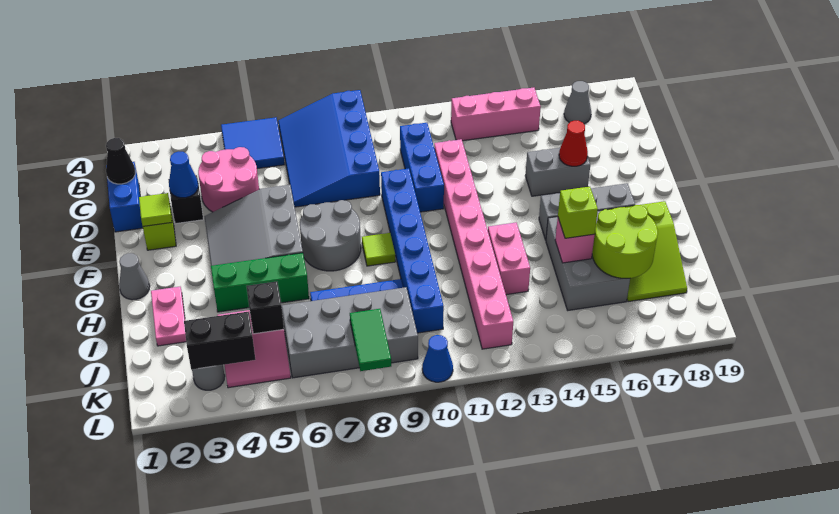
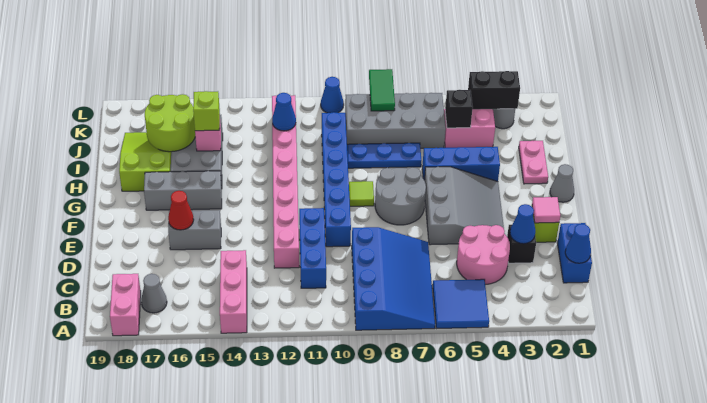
pink brick B13:B15 level 1 -> pink brick A14:C14 level 1
black cone C1 level 2 -> blue cone C1 level 2
lime tile E2 level 2 -> pink tile E2 level 2
green brick H4:H6 level 1 -> blue brick H4:H6 level 1
pink brick H13:I13 level 1 -> pink brick A18:B18 level 1
none -> blue cone J12 level 2

